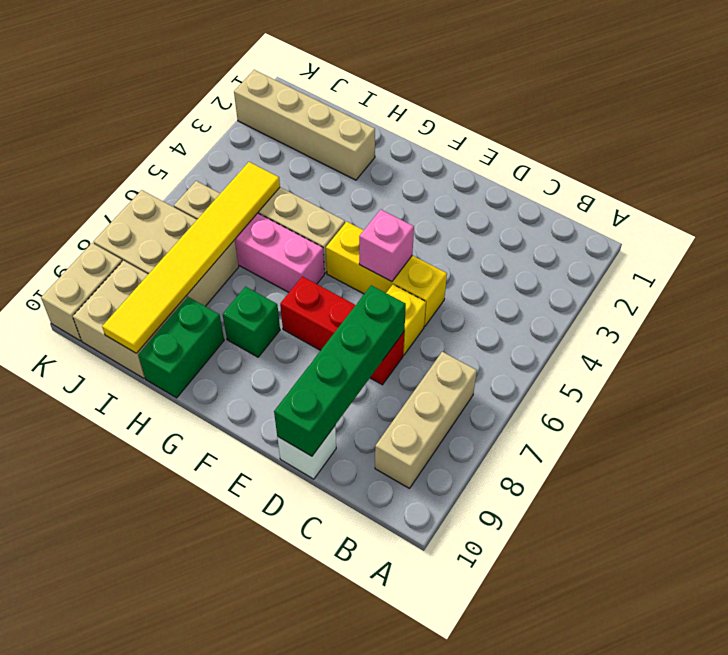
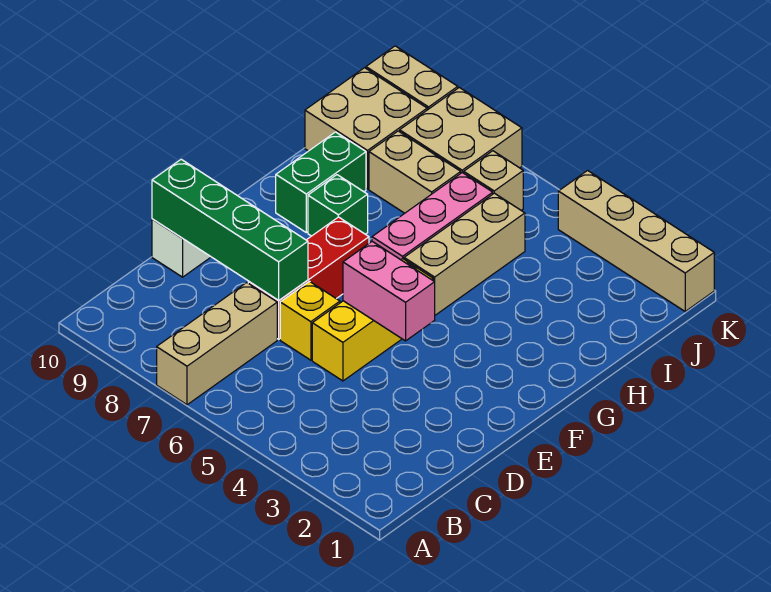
tan brick B7:B9 level 1 -> tan brick A7:C7 level 1
pink brick E5 level 2 -> pink brick E4:E5 level 2
tan brick H2:K2 level 1 -> tan brick K1:K4 level 1
green brick H9:H10 level 1 -> green brick G9:H9 level 1
yellow tile I5:I10 level 2 -> none

